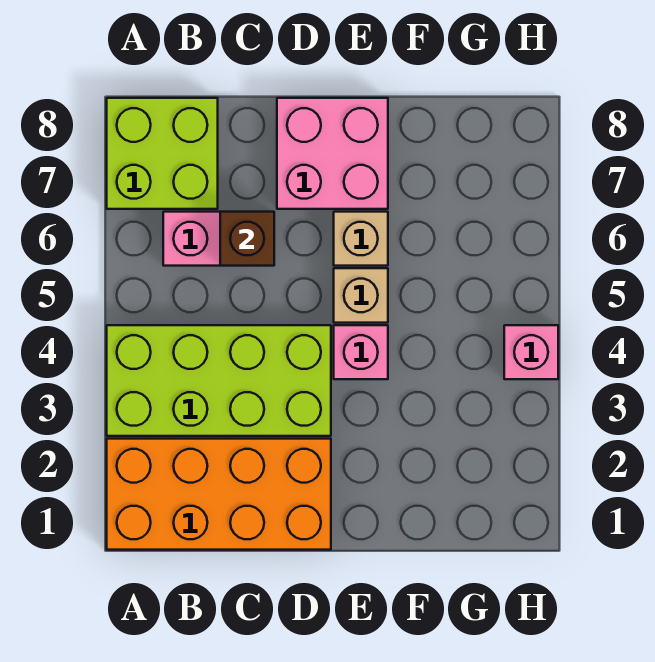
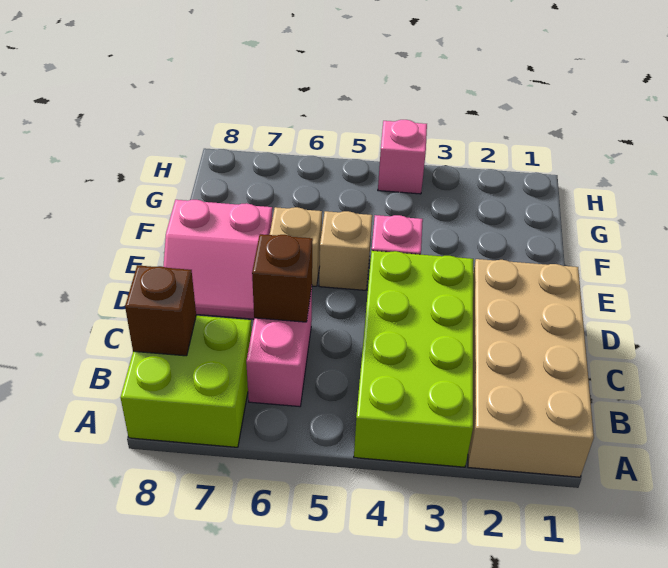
orange brick A1:D2 level 1 -> tan brick A1:D2 level 1
none -> brown brick B8 level 2
pink brick D7:E8 level 1 -> pink slope D7:E8 level 1 top E

